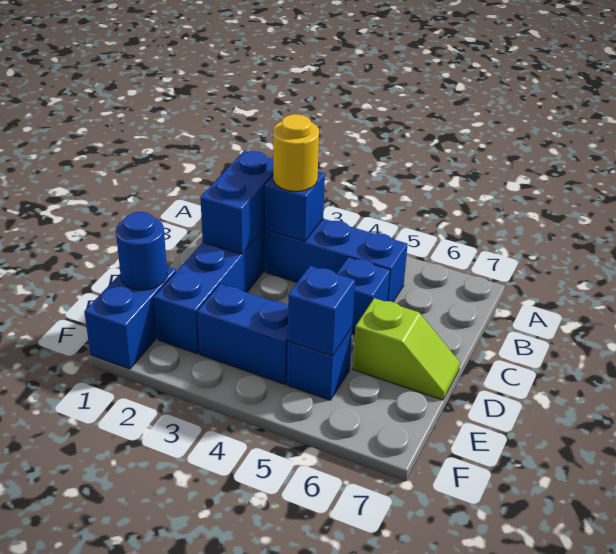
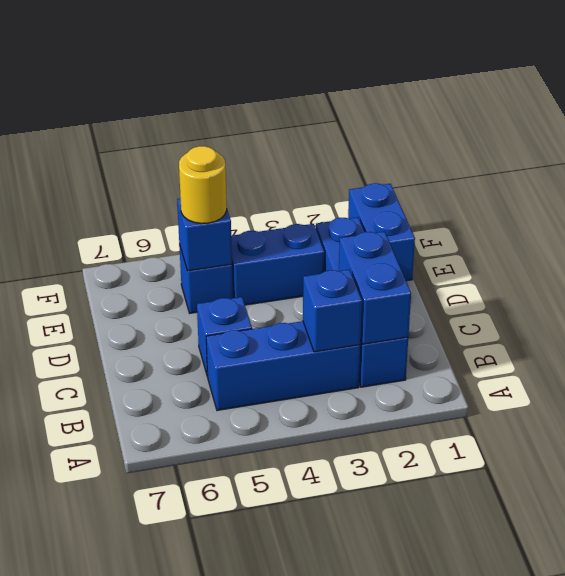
yellow round brick B3 level 3 -> yellow round brick E5 level 3
lime slope D6:D7 level 1 top 6 -> none
blue round brick E1 level 2 -> none

